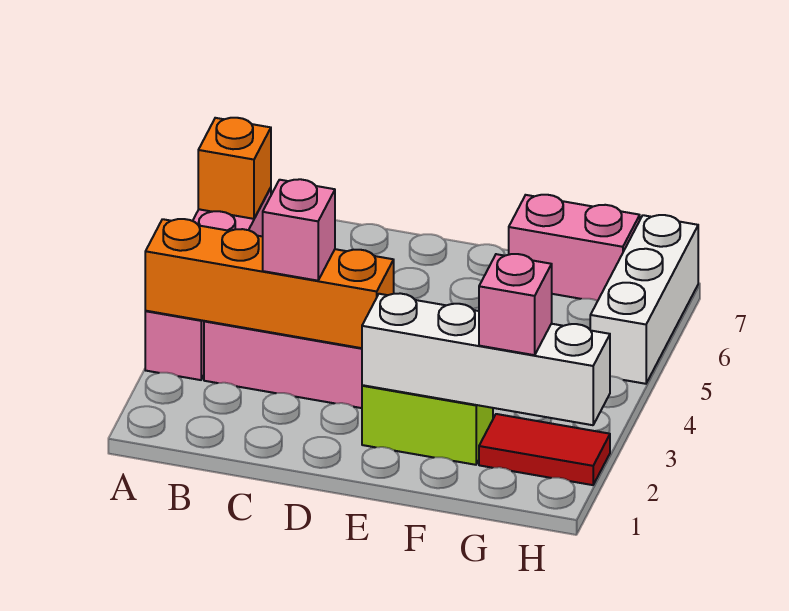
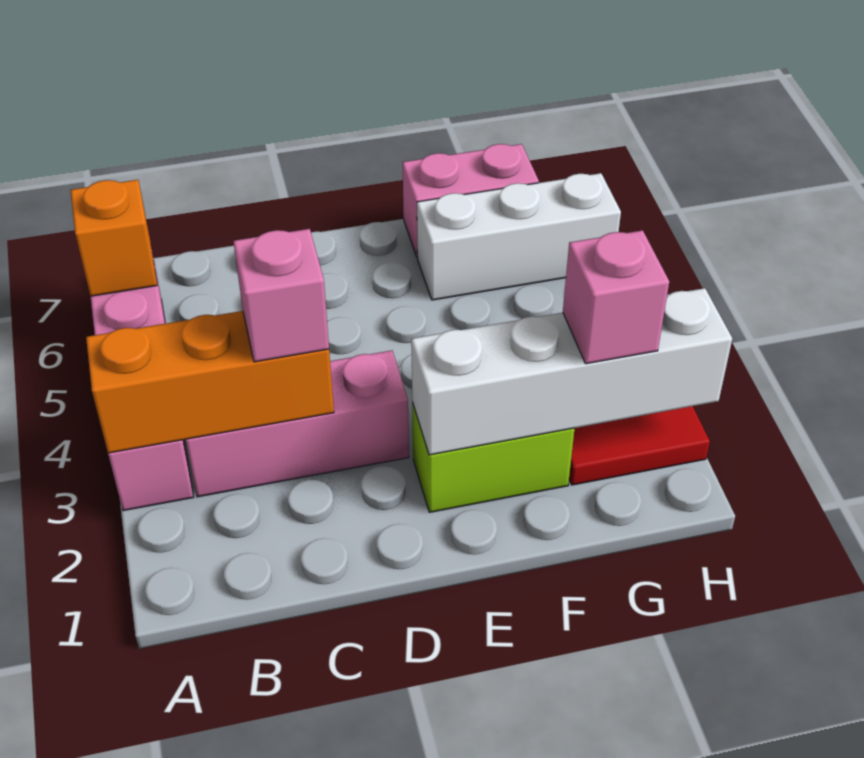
orange brick A3:D3 level 2 -> orange brick A3:C3 level 2
white brick H5:H7 level 1 -> white brick F6:H6 level 1

